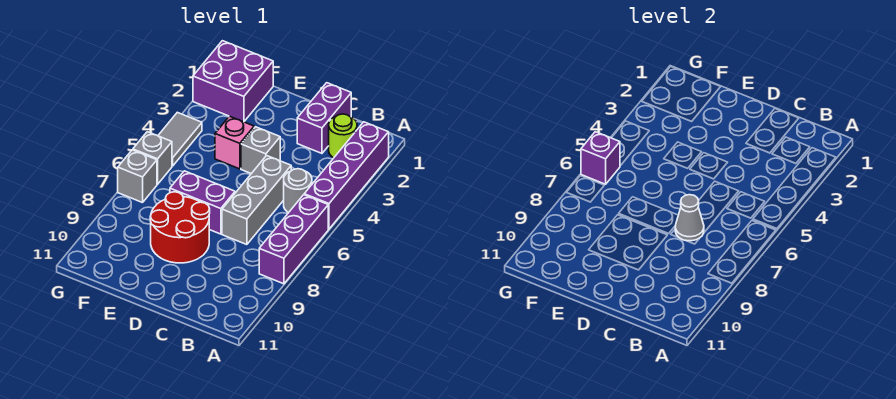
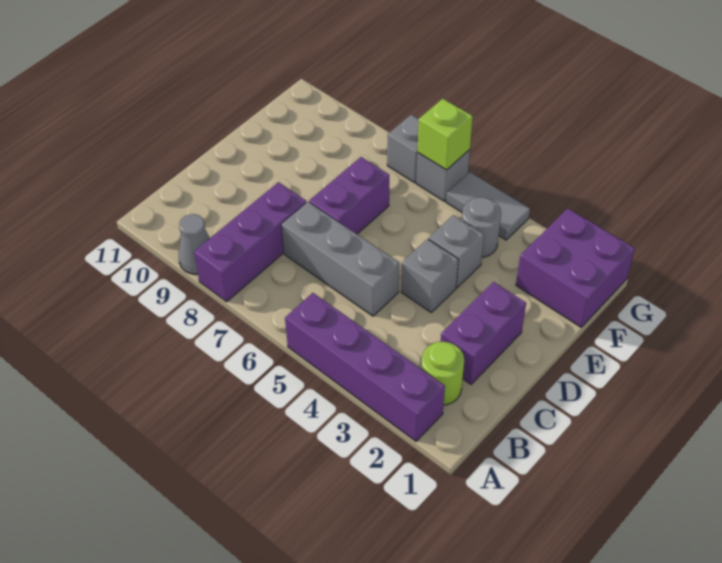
purple brick A6:A8 level 1 -> purple brick A8:C8 level 1
grey round brick B5 level 1 -> grey round brick F4 level 1
purple brick C1:C2 level 1 -> purple brick C2:D2 level 1
grey cone C7 level 2 -> grey cone A9 level 1
red round brick D8:E9 level 1 -> none
pink brick E4 level 1 -> grey brick E4 level 1
purple brick G6 level 2 -> lime brick G6 level 2

